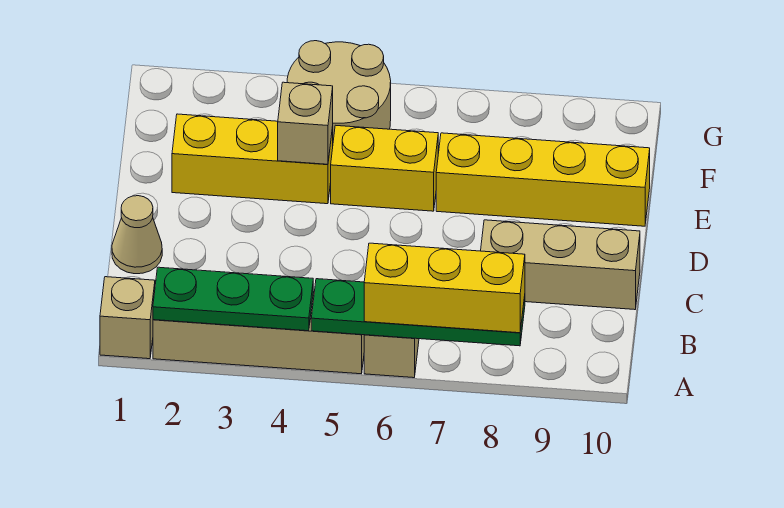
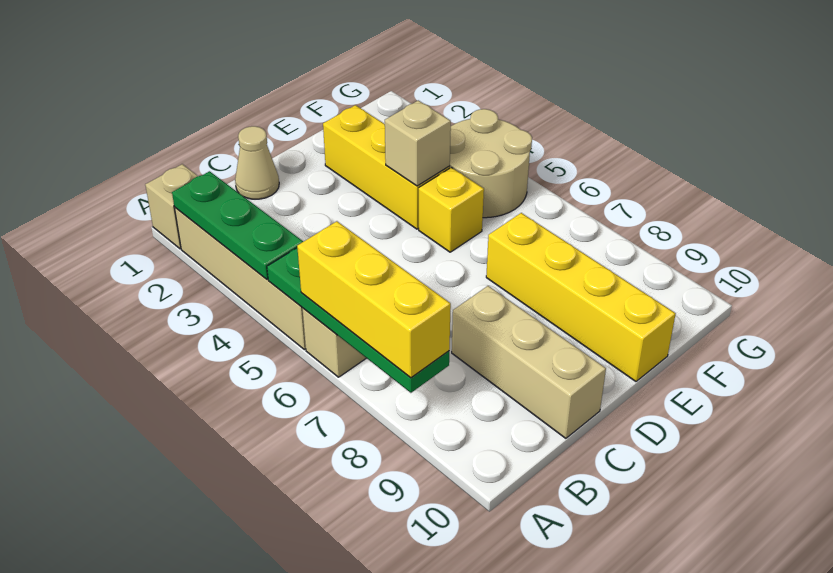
yellow brick E5:E6 level 1 -> yellow brick E5 level 1

